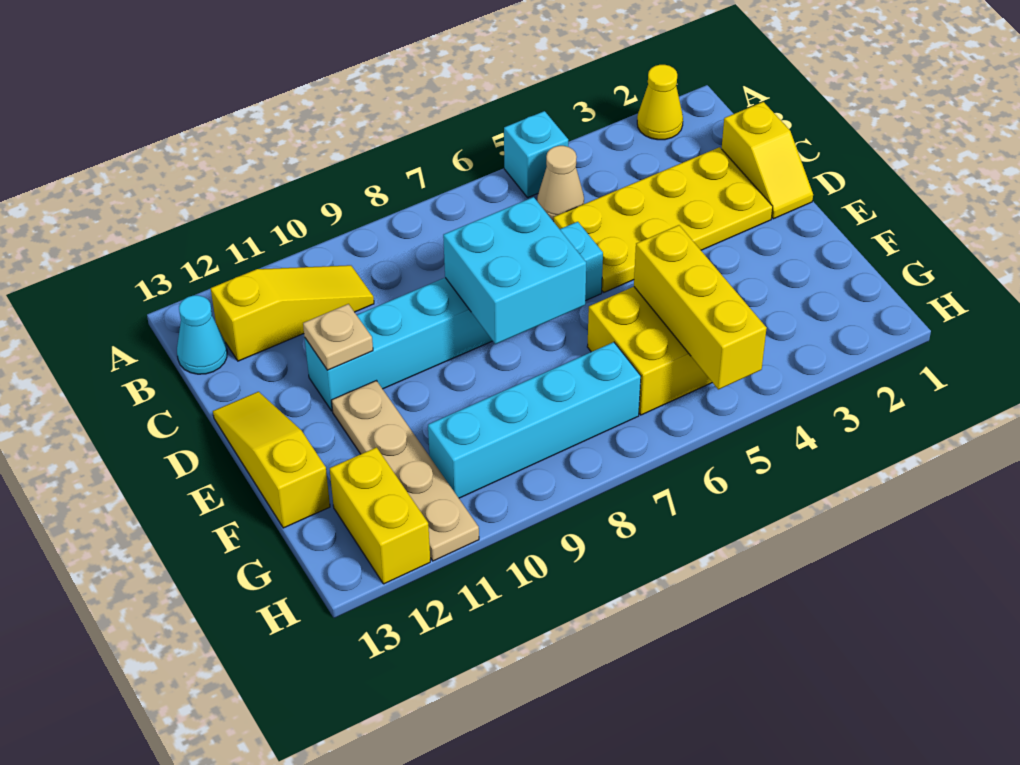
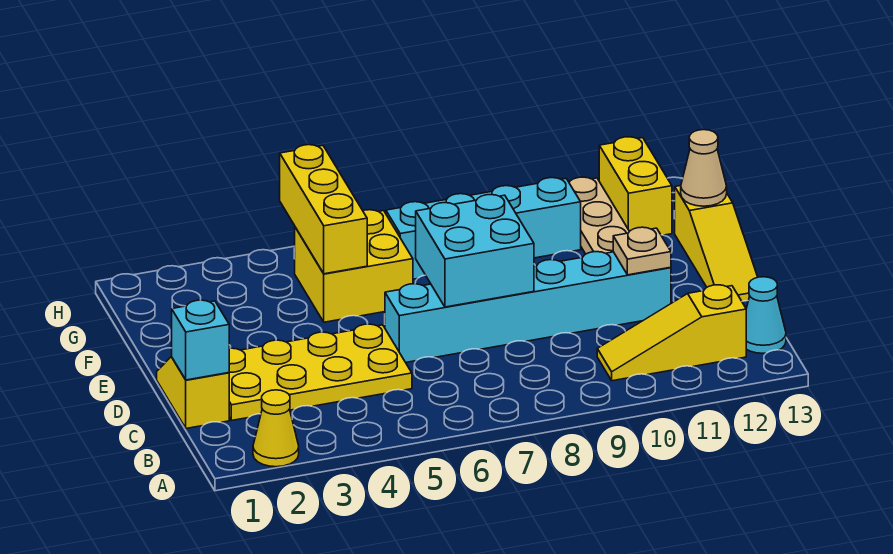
cyan brick A5 level 1 -> cyan brick C1 level 2
tan cone B5 level 1 -> tan cone F13 level 2

